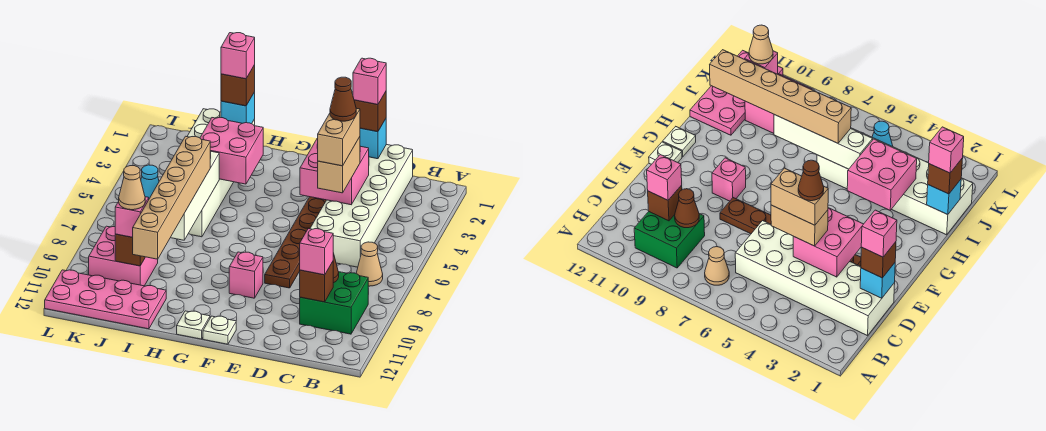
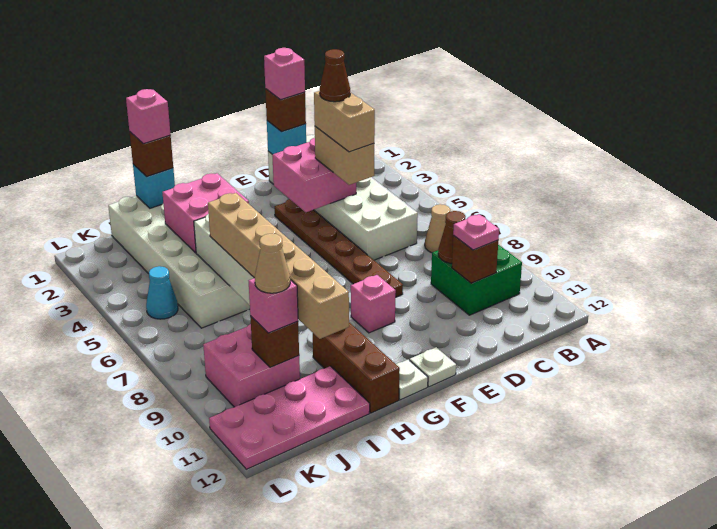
pink brick C10 level 3 -> pink plate C10 level 3
none -> brown brick H10:H12 level 1

